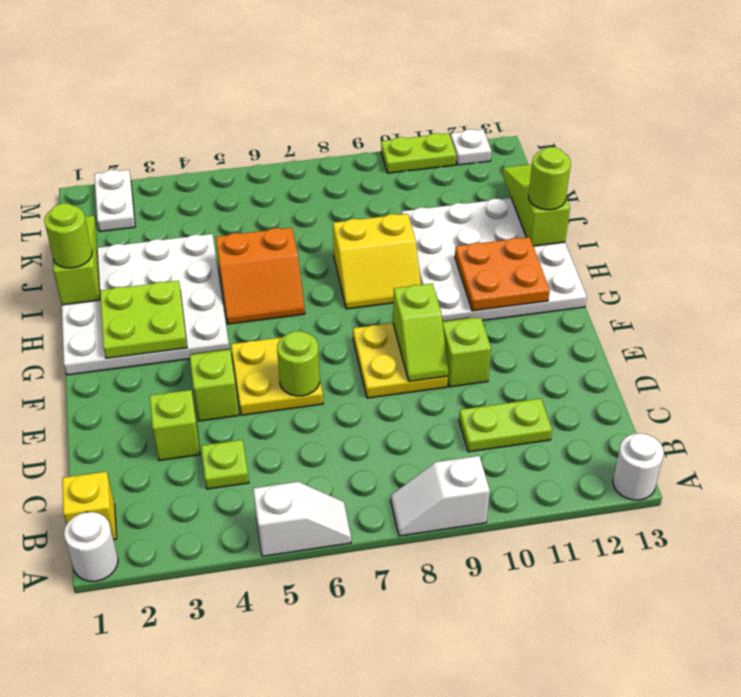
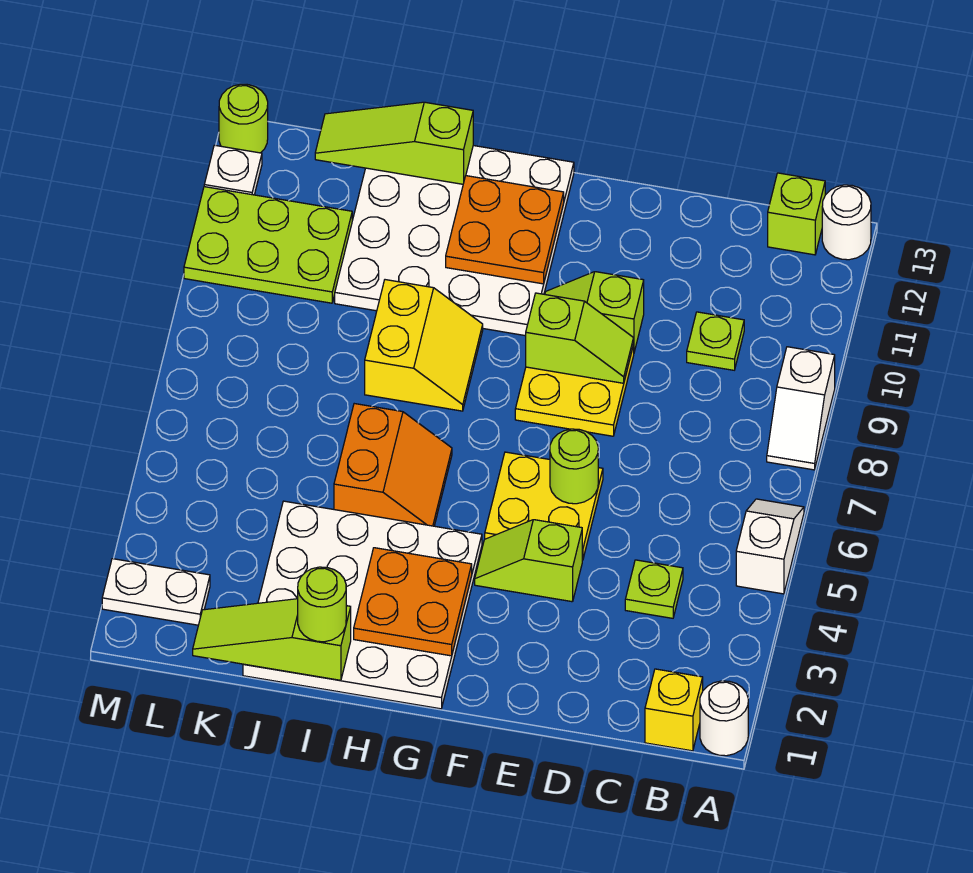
lime plate C10:C11 level 1 -> lime plate C10 level 1
lime brick D3 level 1 -> lime brick B13 level 1
lime plate G2:H3 level 2 -> orange plate G2:H3 level 2
lime round brick I13 level 3 -> lime round brick M13 level 1
lime plate M10:M11 level 1 -> lime plate K10:M11 level 1

